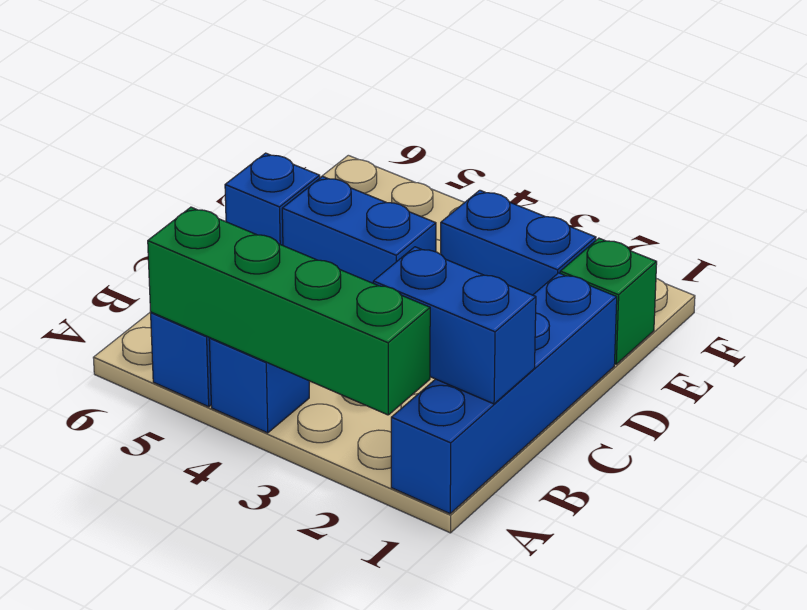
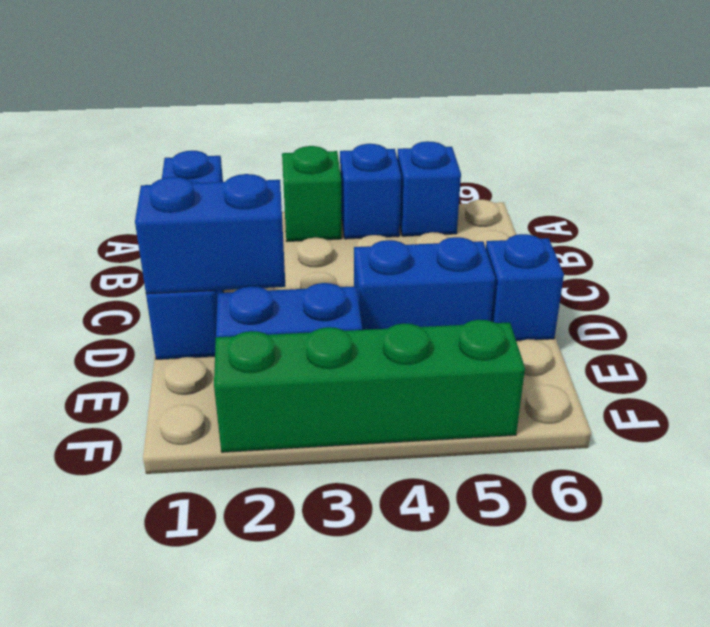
green brick A2:A5 level 2 -> green brick F2:F5 level 1
blue brick B1:B2 level 2 -> blue brick D1:D2 level 2
green brick E1 level 1 -> green brick A3 level 1

